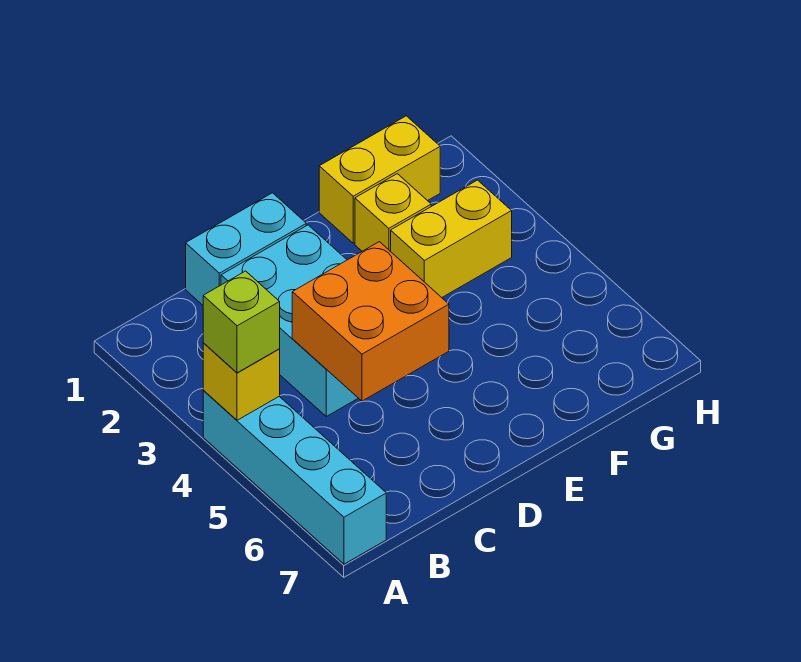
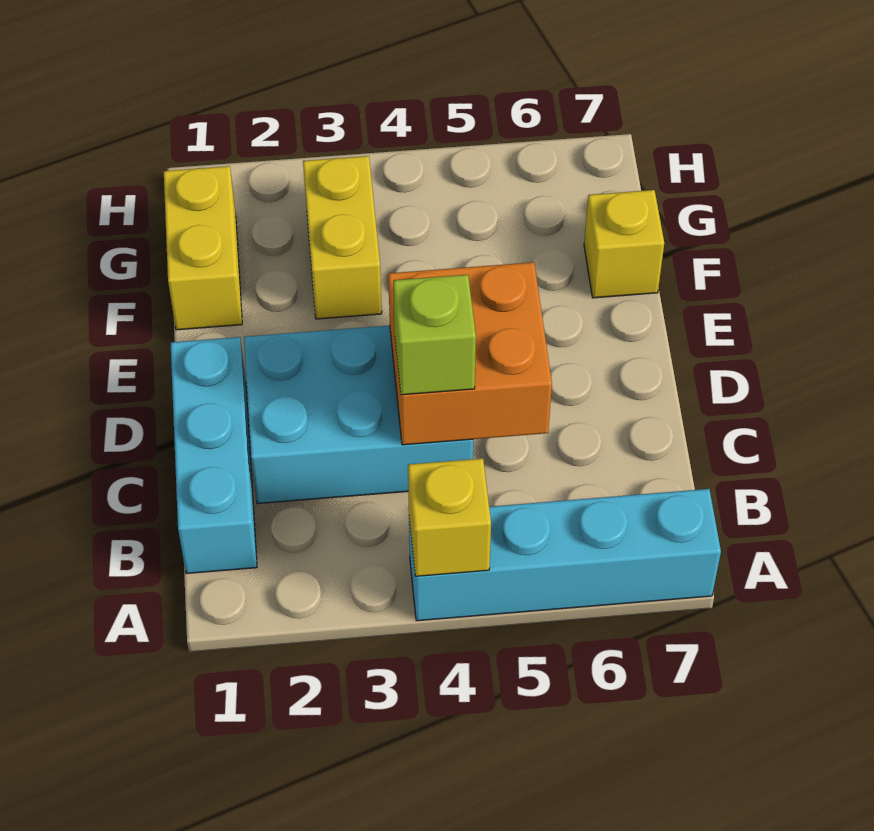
lime brick A4 level 3 -> lime brick C4 level 3
cyan brick C1:D1 level 1 -> cyan brick B1:D1 level 1
yellow brick F2 level 1 -> yellow brick F7 level 1

